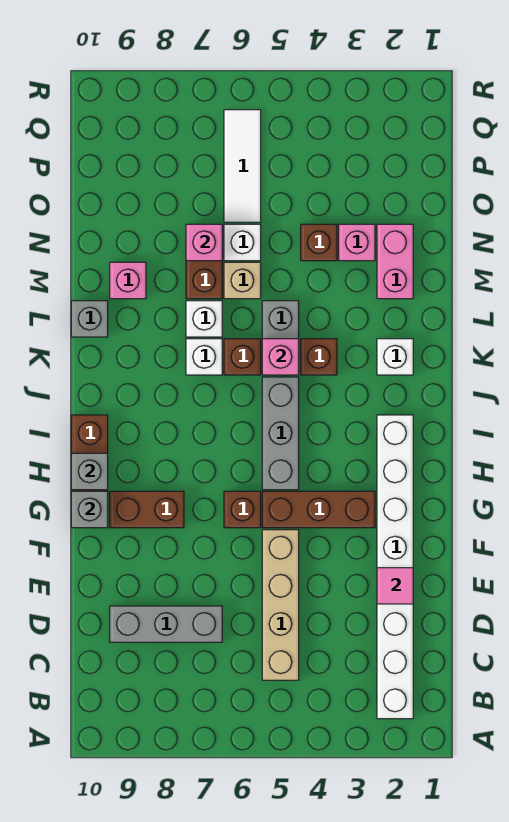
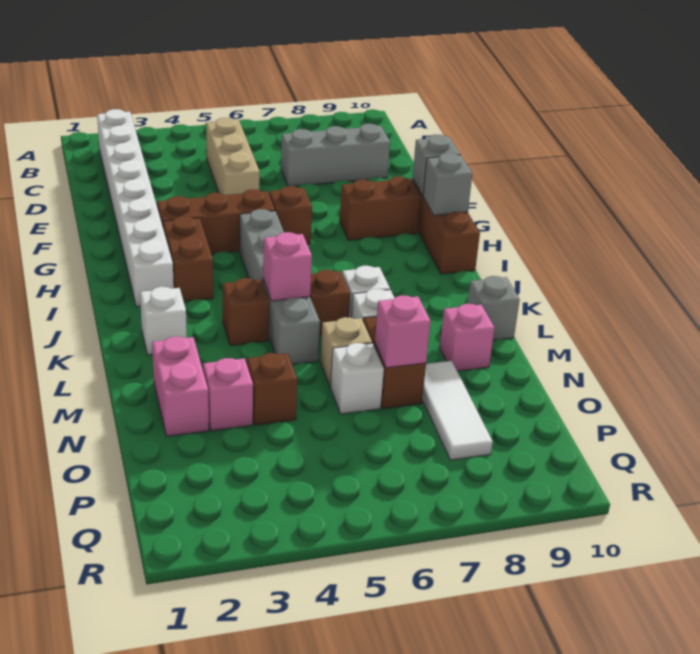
tan brick C5:F5 level 1 -> tan brick C5:E5 level 1
pink tile E2 level 2 -> none
none -> brown brick H3:I3 level 1
white tile O6:Q6 level 1 -> white tile N8:P8 level 1

